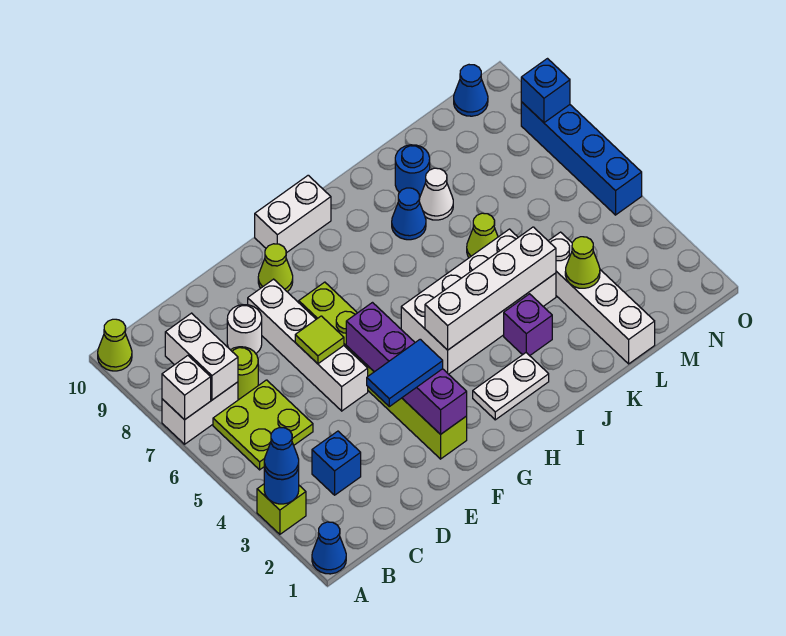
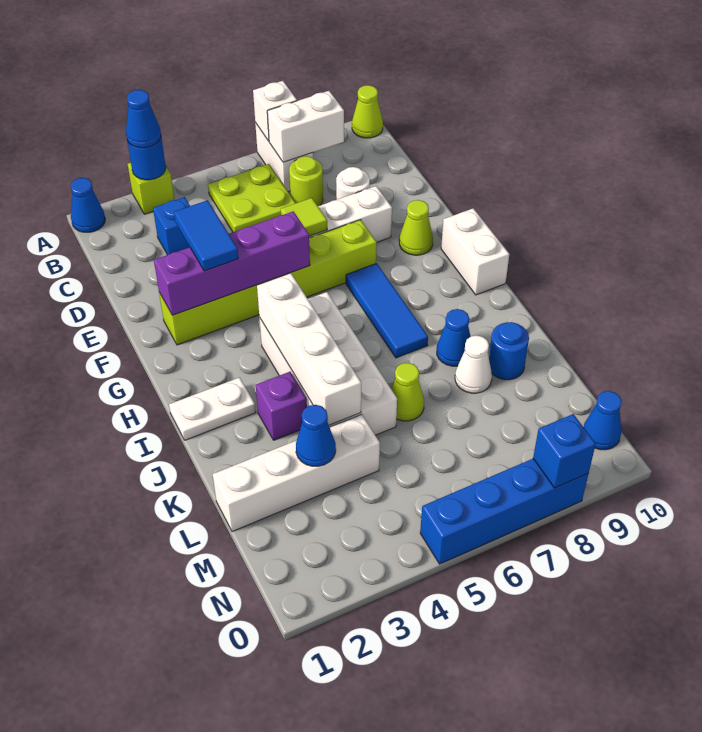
none -> blue tile G7:I7 level 1
white plate H2:I2 level 1 -> white plate I1:I2 level 1
lime cone L3 level 2 -> blue cone L3 level 2

